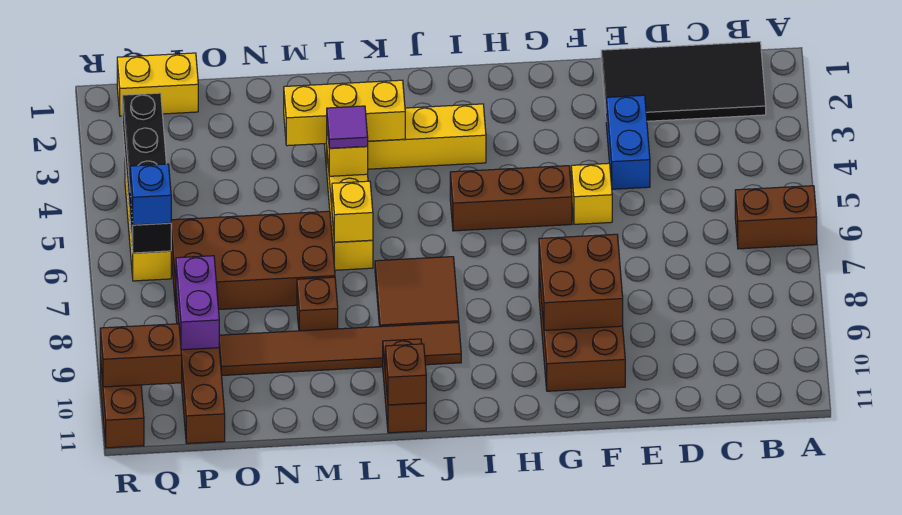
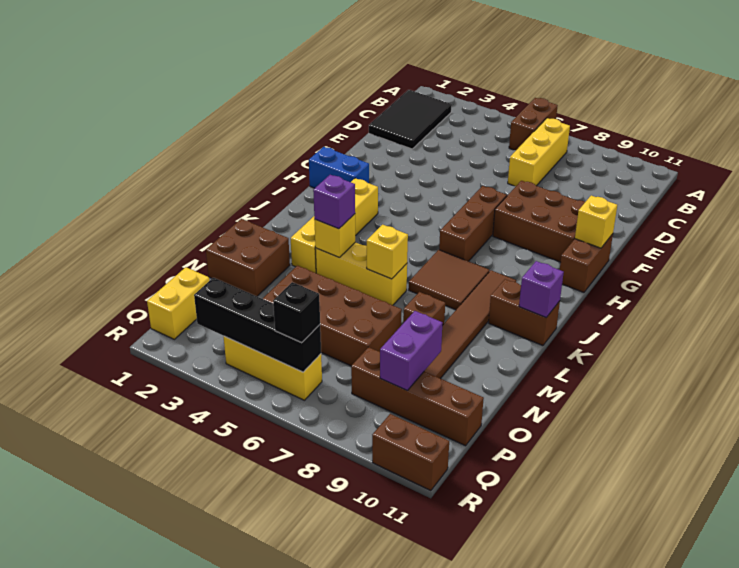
black tile B1:E2 level 1 -> black tile B1:D2 level 1
blue brick E3:E4 level 1 -> blue brick H1:H2 level 1
yellow brick F5 level 1 -> yellow brick G11 level 2
brown brick F8:G9 level 2 -> brown brick M1:N2 level 1
brown brick G5:I5 level 1 -> brown brick G7:I7 level 1
yellow brick K3:M3 level 2 -> yellow brick B7:D7 level 1
brown brick K11 level 2 -> purple brick K11 level 2
purple tile L4 level 3 -> purple brick L4 level 3
brown brick M6:P7 level 1 -> brown brick N4:O7 level 1
purple brick P8:P9 level 2 -> purple brick O9:P9 level 2
blue brick Q6 level 3 -> black brick Q6 level 3
brown brick Q10:R10 level 2 -> brown brick G11:H11 level 1

